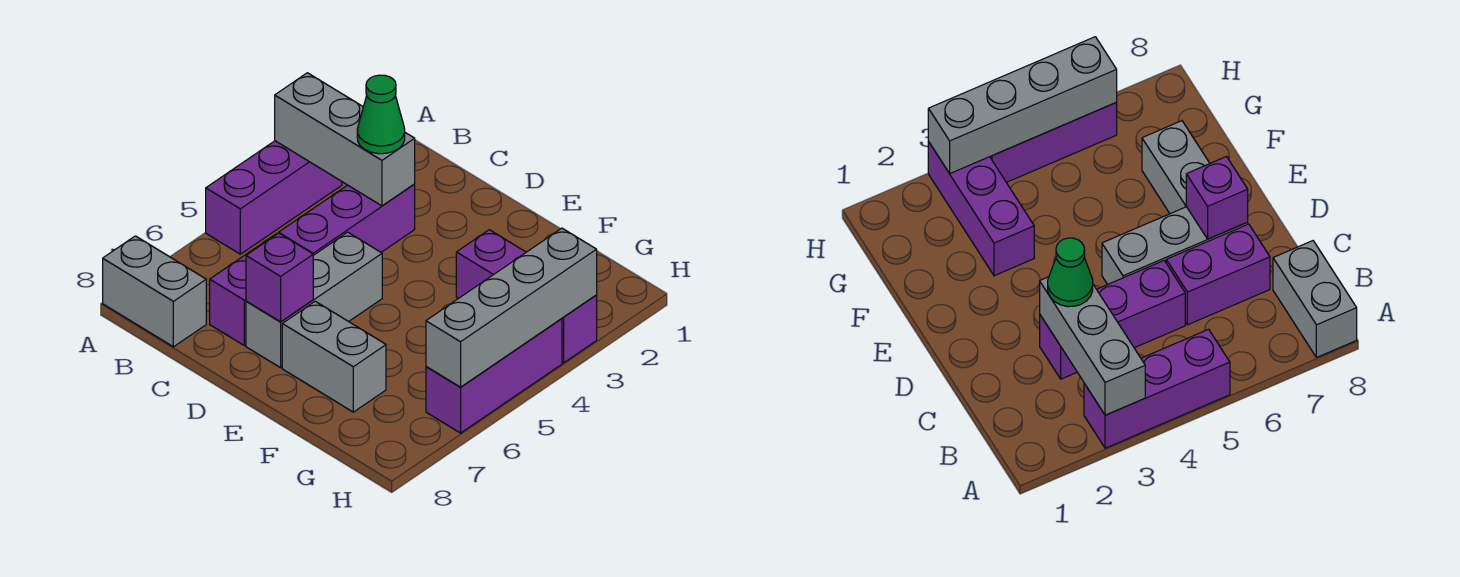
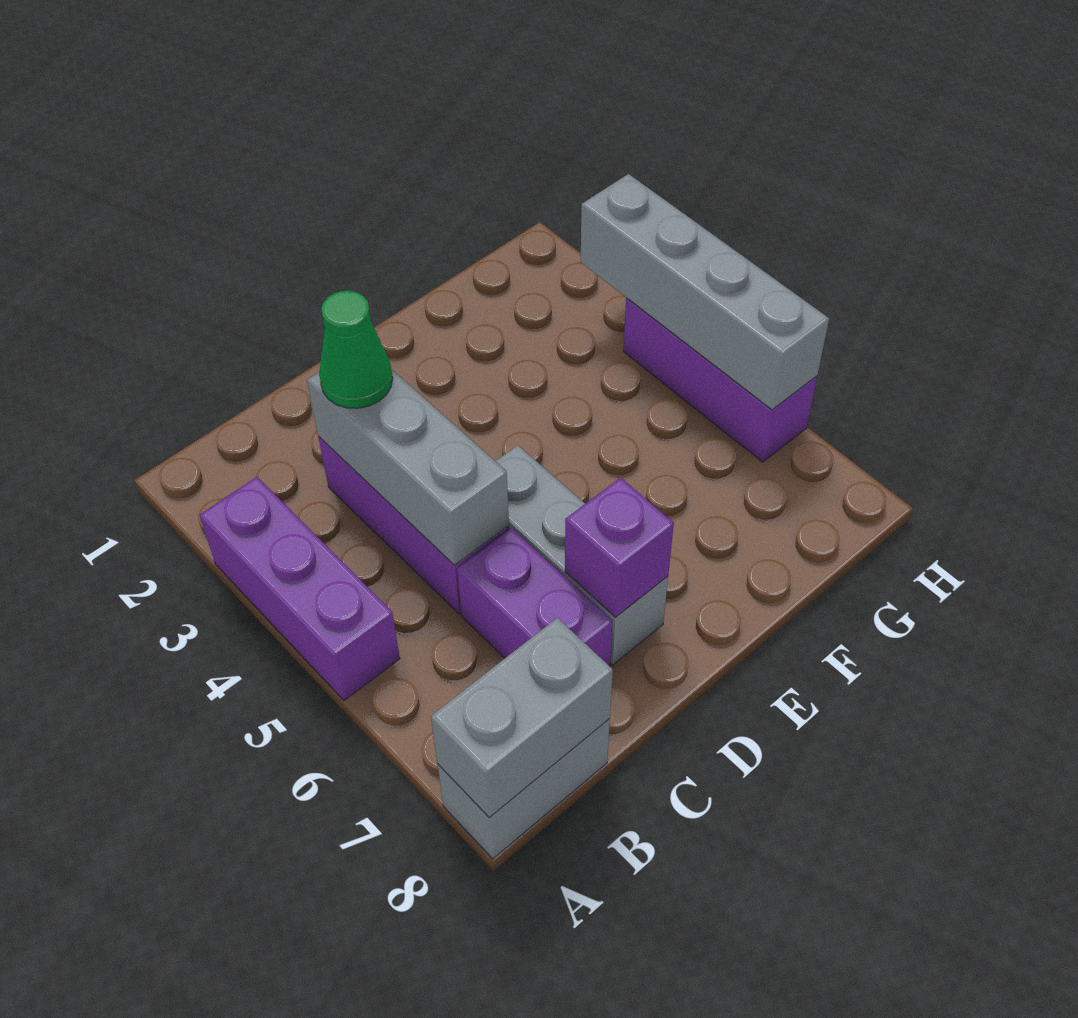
grey brick A3:C3 level 2 -> grey brick C3:C5 level 2
grey brick E7:F7 level 1 -> grey brick A8:B8 level 2
purple brick F3:H3 level 1 -> none

